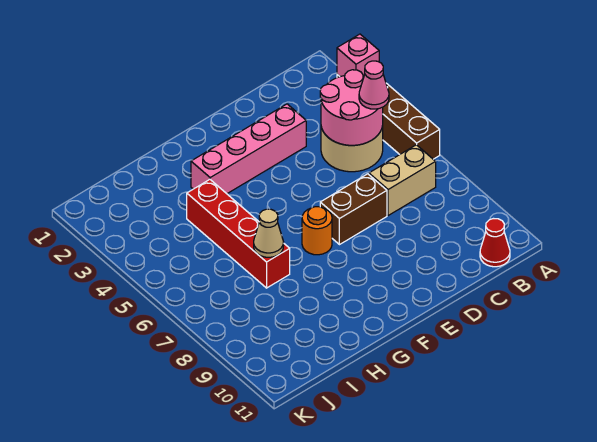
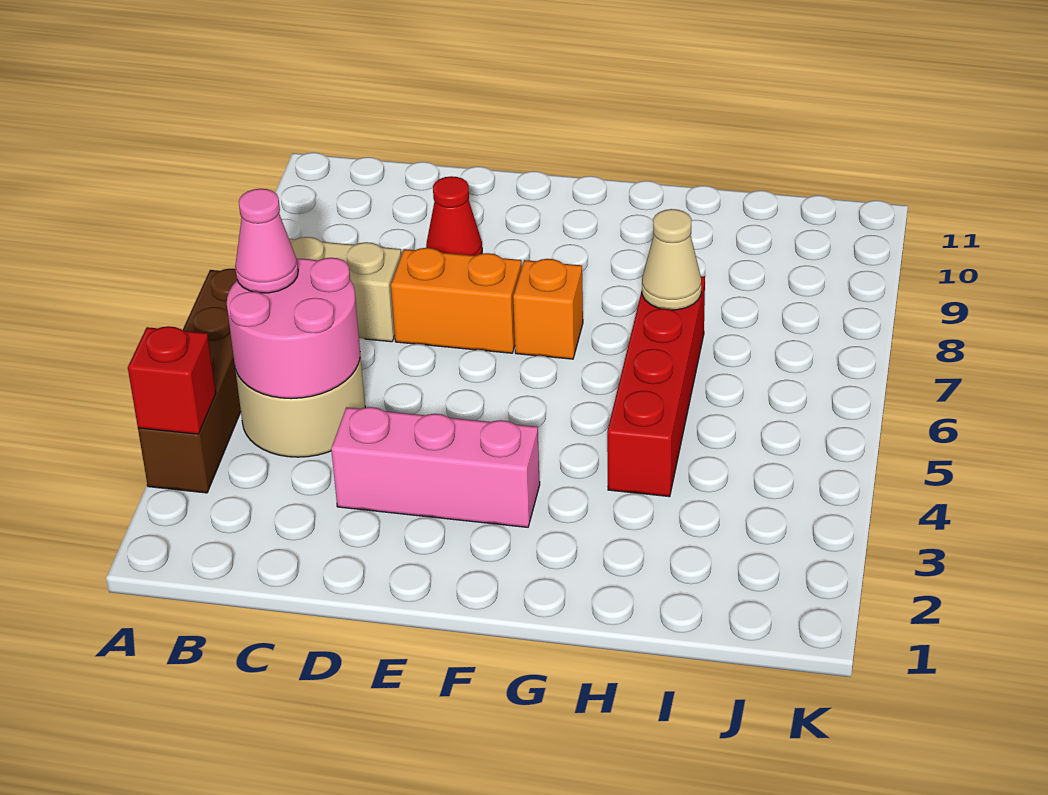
pink brick A3 level 2 -> red brick A3 level 2
red cone B11 level 1 -> red cone D9 level 1
pink brick D3:G3 level 1 -> pink brick D3:F3 level 1
brown brick D7:E7 level 1 -> orange brick D7:E7 level 1
orange round brick F7 level 1 -> orange brick F7 level 1

